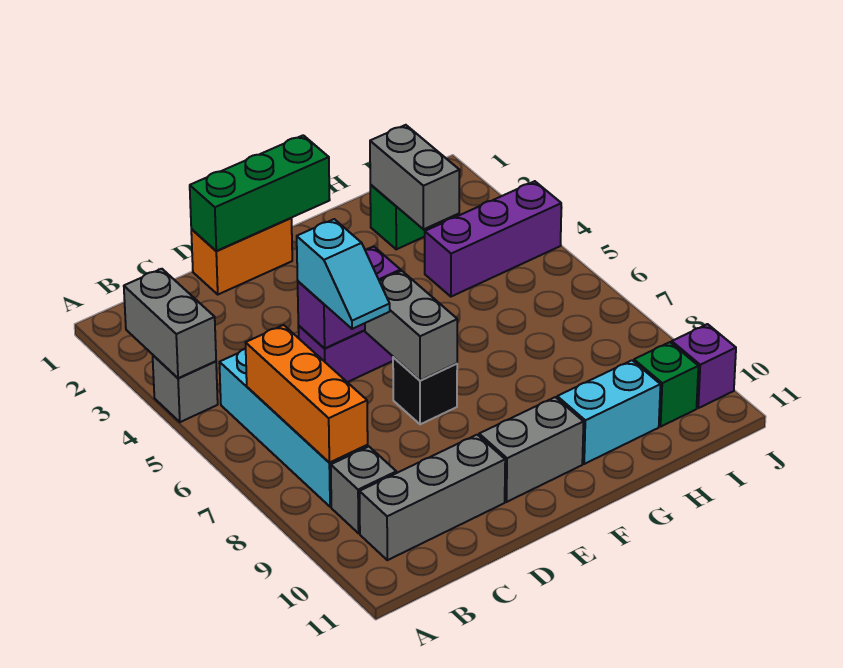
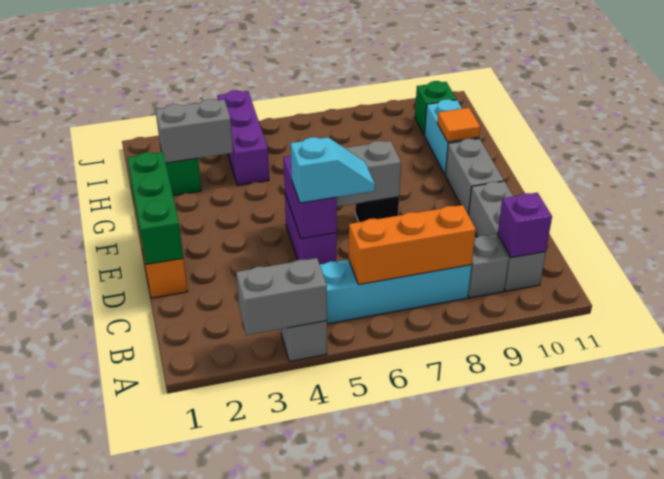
none -> orange tile G10 level 2
purple brick J10 level 1 -> purple brick B10 level 2

